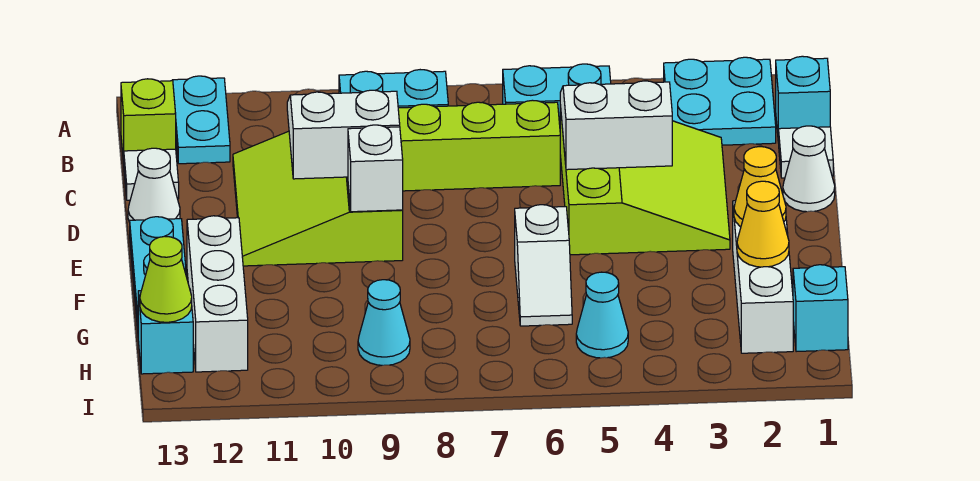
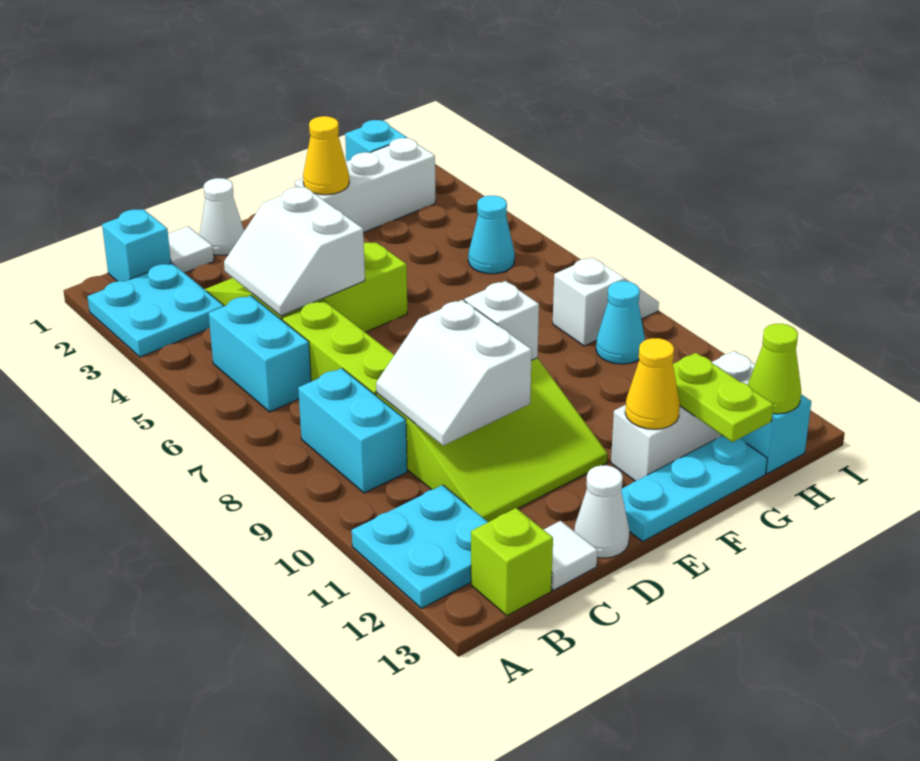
cyan plate A12:B12 level 1 -> cyan plate A11:B12 level 1
white slope F6:G6 level 1 top F -> white slope H8:I8 level 1 top H
yellow cone G2 level 2 -> yellow cone F12 level 2
none -> lime plate G12:G13 level 2

